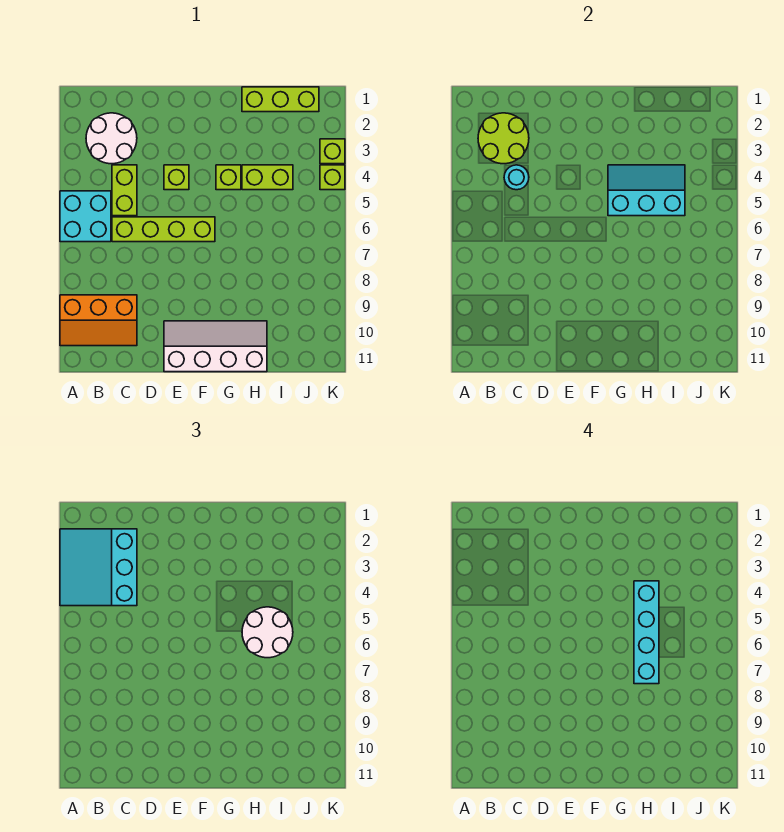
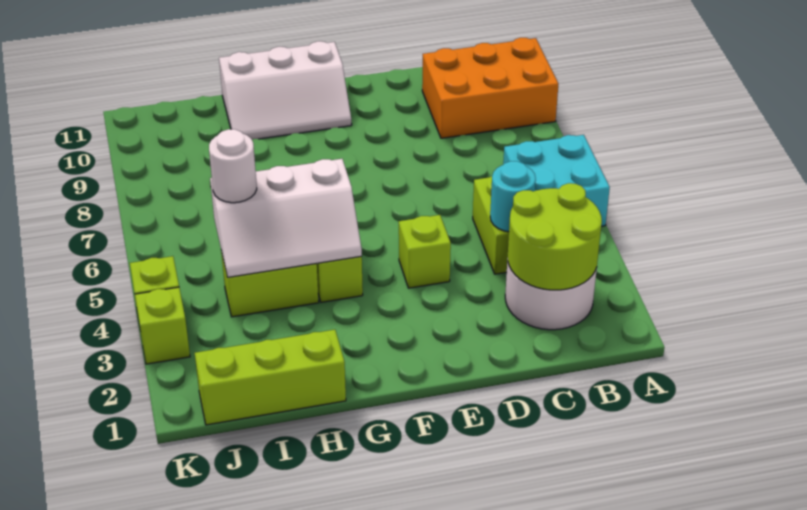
cyan slope A2:C4 level 3 top C -> none
orange slope A9:C10 level 1 top 9 -> orange brick A9:C10 level 1
lime brick C6:F6 level 1 -> none
white slope E10:H11 level 1 top 11 -> white slope F10:H11 level 1 top 11
cyan slope G4:I5 level 2 top 5 -> white slope G4:I5 level 2 top 5
cyan brick H4:H7 level 4 -> none
white round brick H5:I6 level 3 -> white round brick I5 level 3

